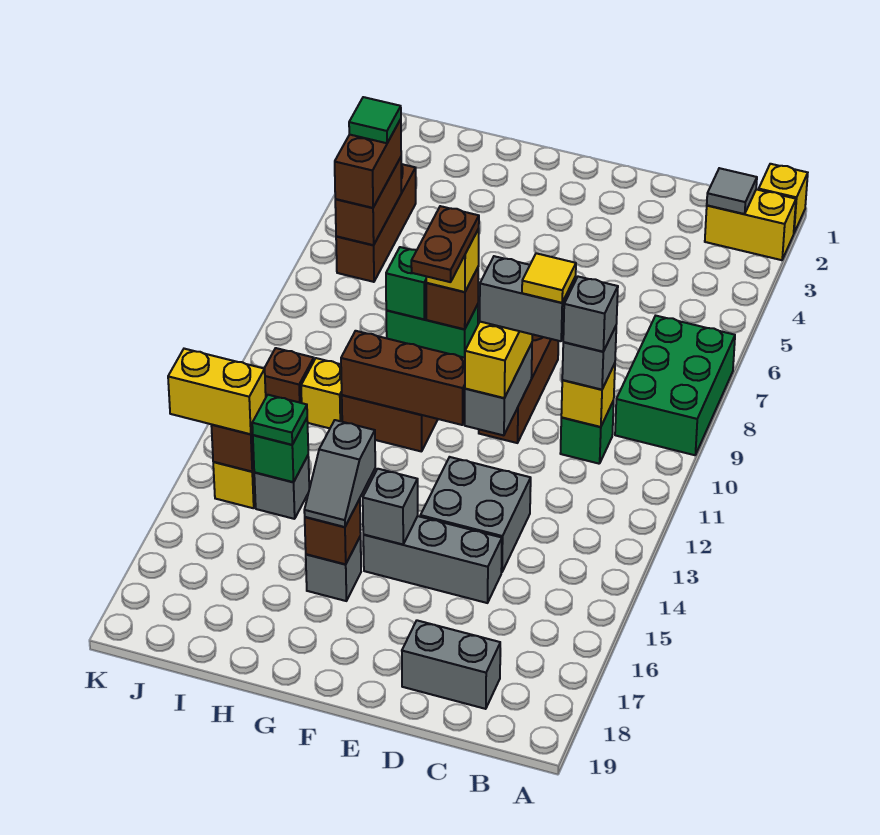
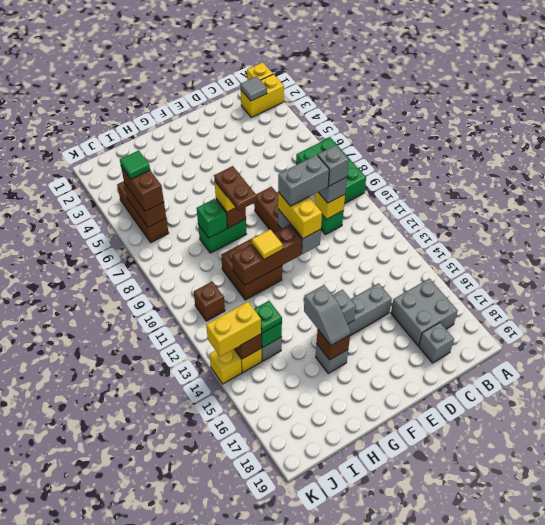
grey brick C18:D18 level 1 -> grey brick C18 level 1
yellow tile D10 level 5 -> yellow tile G11 level 3
grey brick D13:E14 level 1 -> grey brick B16:C17 level 1
yellow brick I11 level 1 -> yellow brick K14 level 1

